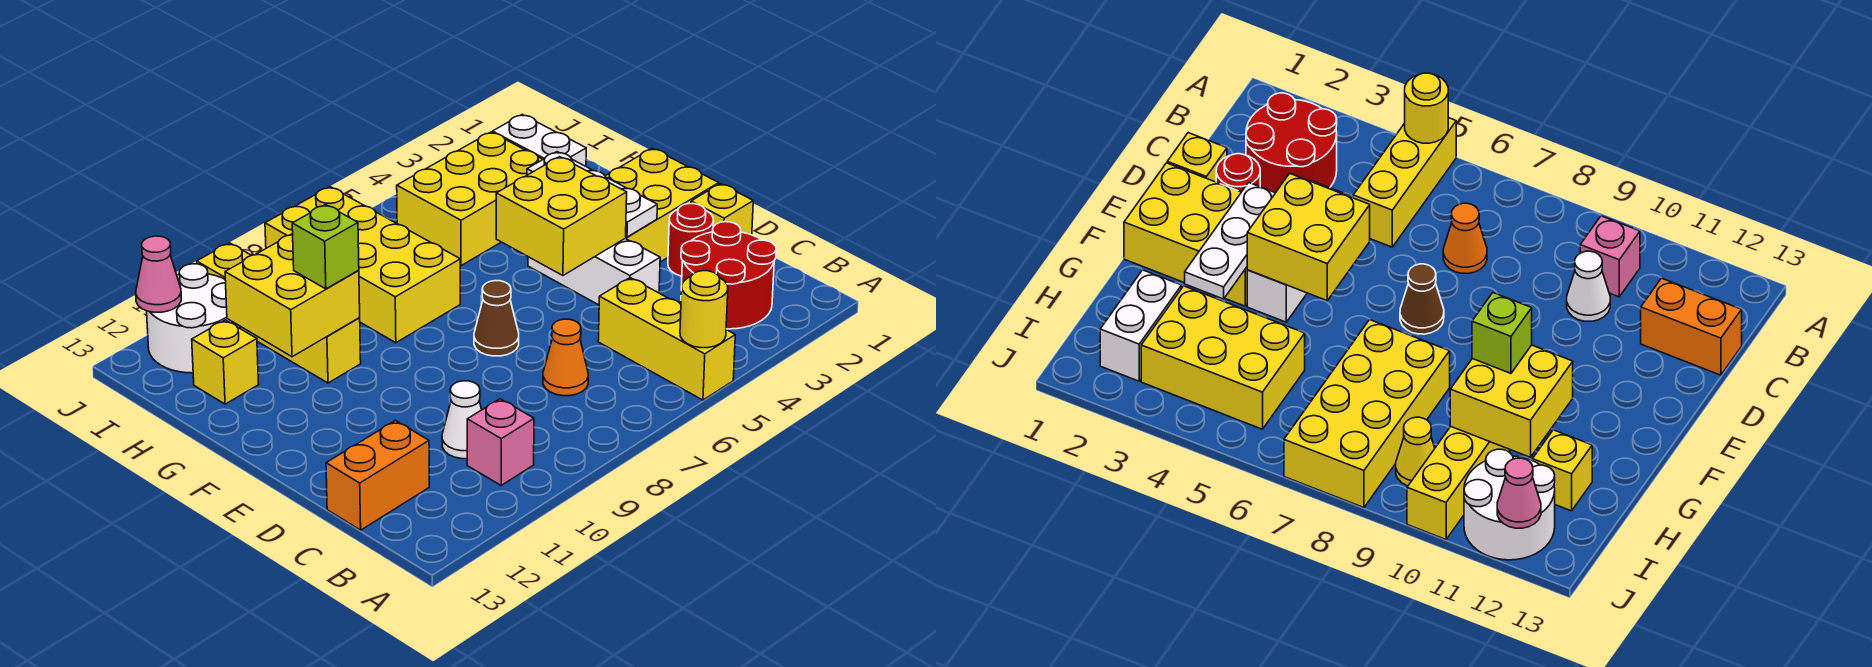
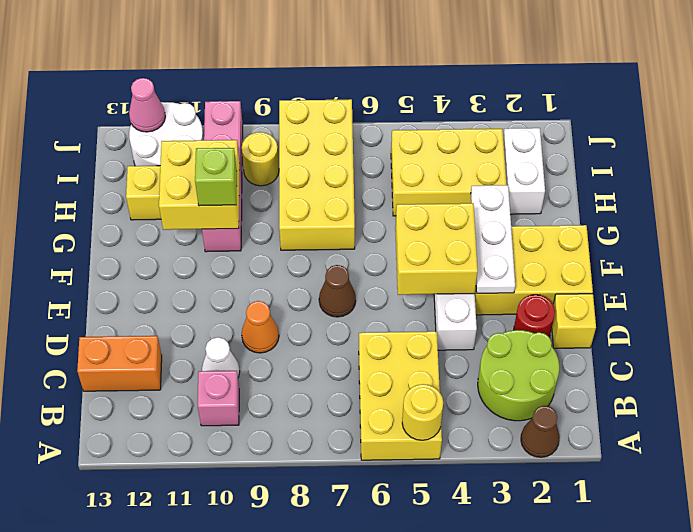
none -> brown cone A2 level 1
yellow brick A5:C5 level 1 -> yellow brick A5:C6 level 1
red round brick B2:C3 level 1 -> lime round brick B2:C3 level 1
orange cone C7 level 1 -> orange cone D9 level 1
yellow brick G10:J10 level 1 -> pink brick G10:J10 level 1
yellow cone I9 level 1 -> yellow round brick I9 level 1

